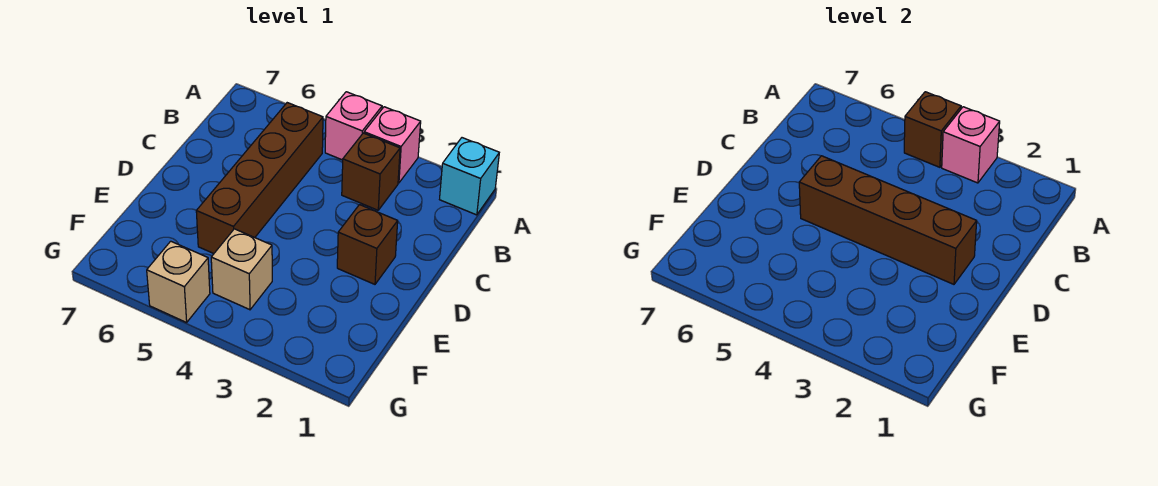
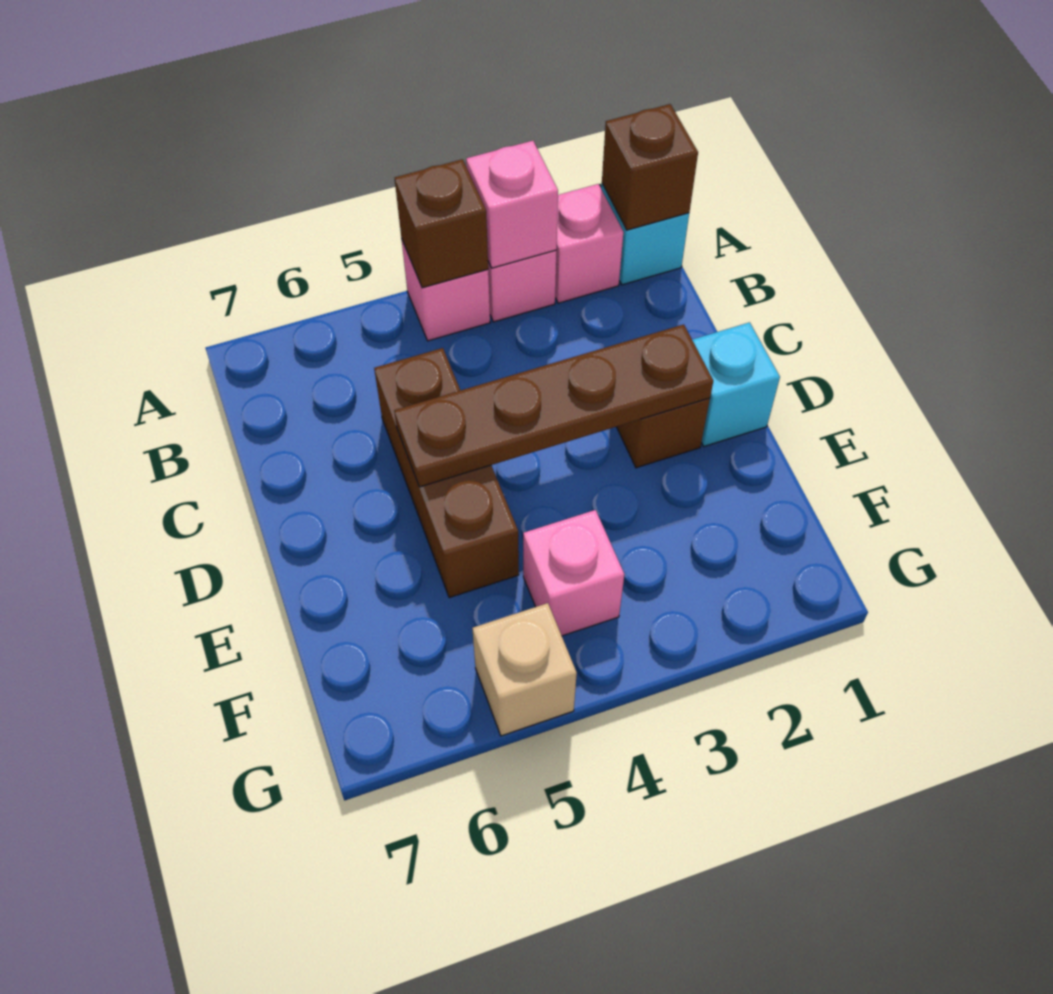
none -> pink brick A2 level 1
brown brick B3 level 1 -> brown brick A1 level 2
brown brick B5:E5 level 1 -> brown brick C5:E5 level 1
none -> cyan brick D1 level 1
brown brick D2:D5 level 2 -> brown plate D2:D5 level 2
tan brick F4 level 1 -> pink brick F4 level 1

